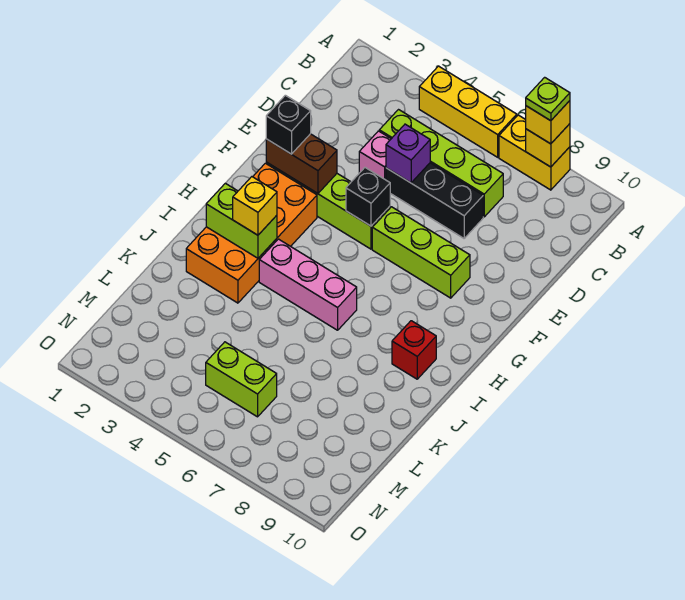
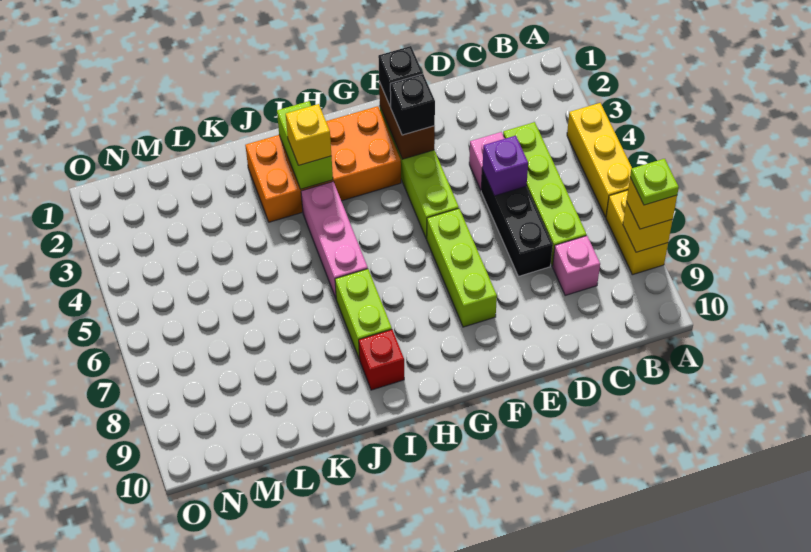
none -> pink brick C8 level 1
black brick F5 level 2 -> black brick F3 level 3
lime brick M5:M6 level 1 -> lime brick I7:I8 level 1

